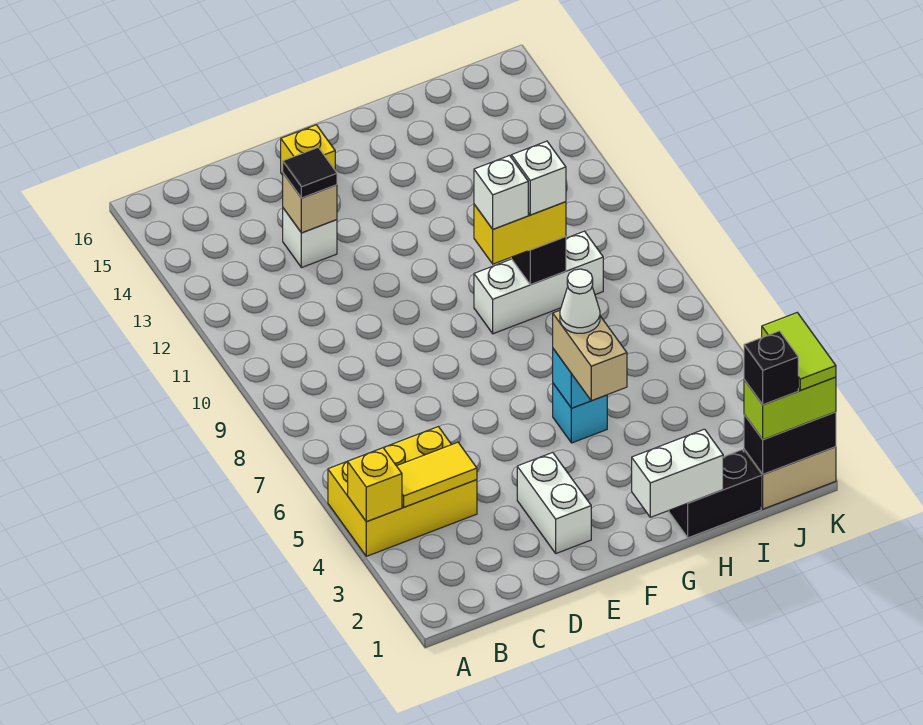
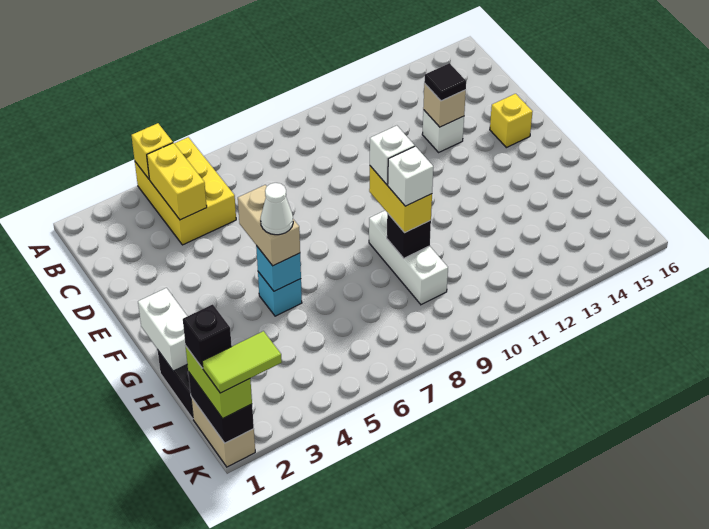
yellow tile B4:C4 level 2 -> yellow brick B4:C4 level 2
white brick E2:E3 level 1 -> none
tan brick G4:G5 level 3 -> tan brick F5:G5 level 3

